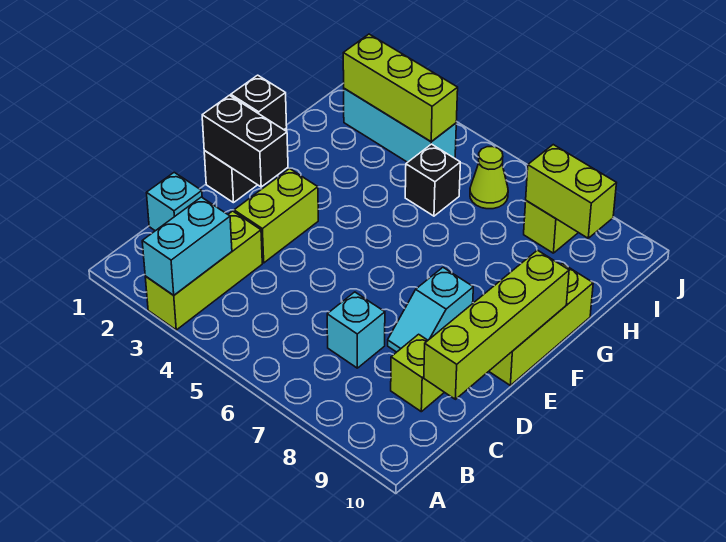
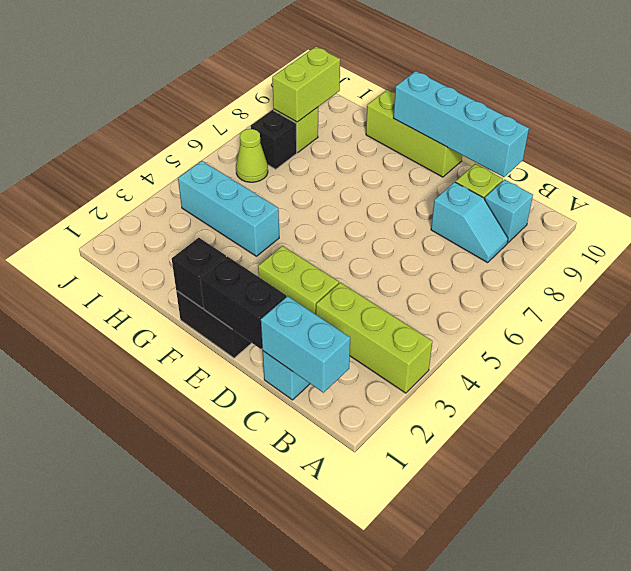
cyan brick A3:B3 level 2 -> cyan brick B1:C1 level 2
cyan brick C7 level 1 -> cyan brick B9 level 1
lime brick C10:F10 level 2 -> cyan brick C10:F10 level 2
cyan slope D8:E8 level 1 top E -> cyan slope B8:C8 level 1 top C
black brick E1:E2 level 2 -> black brick D1:E1 level 2
black brick H5 level 1 -> black brick I7 level 1
cyan brick I2:I4 level 1 -> cyan brick G4:I4 level 1
lime brick I2:I4 level 2 -> none

